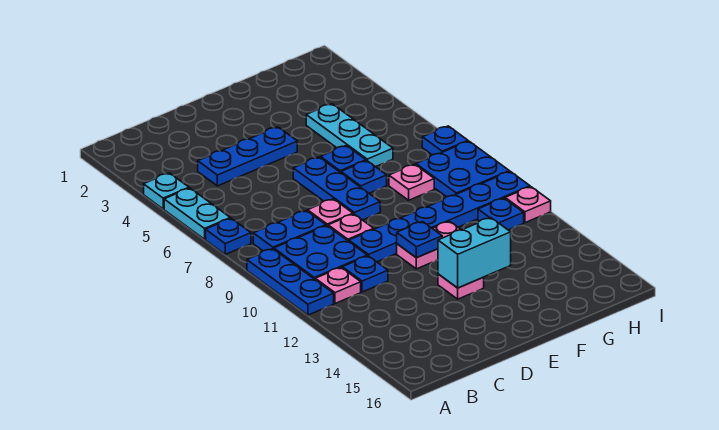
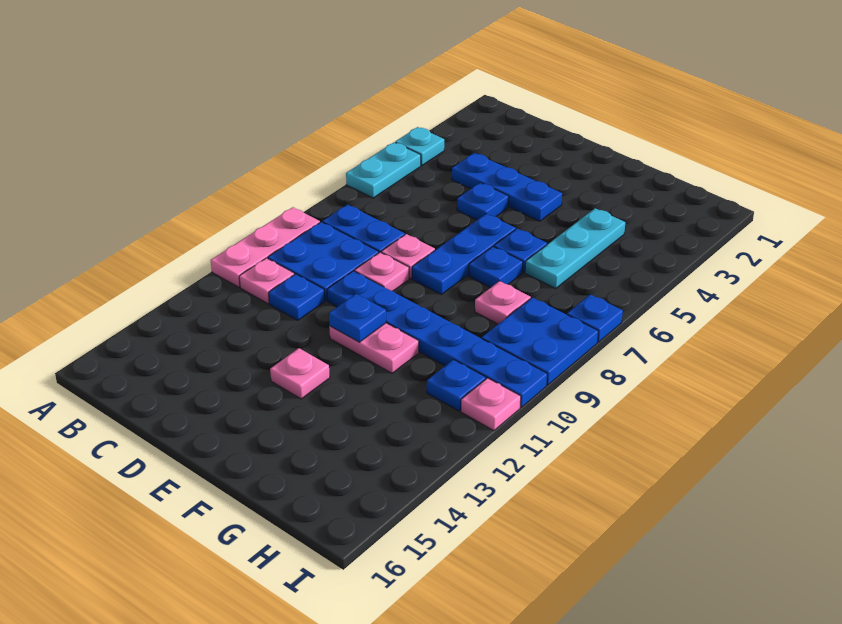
blue plate A7 level 1 -> blue plate D5 level 1
blue plate A9:A11 level 1 -> pink plate A9:A11 level 1
cyan brick E13:F13 level 2 -> none

